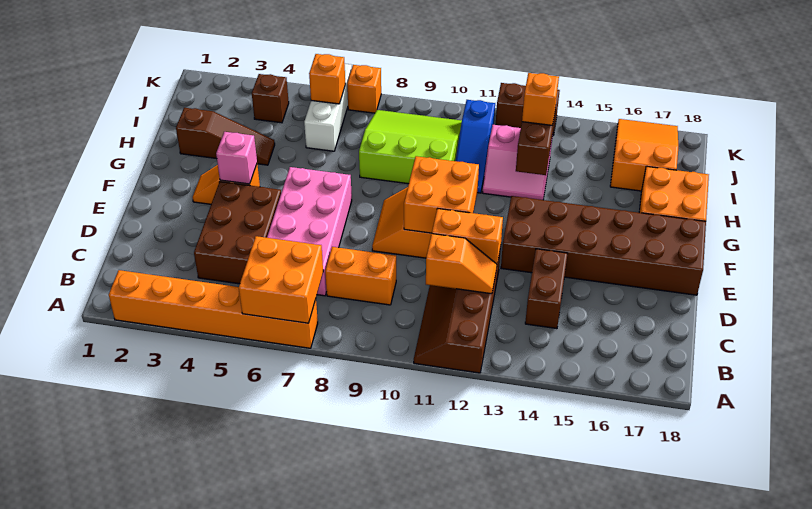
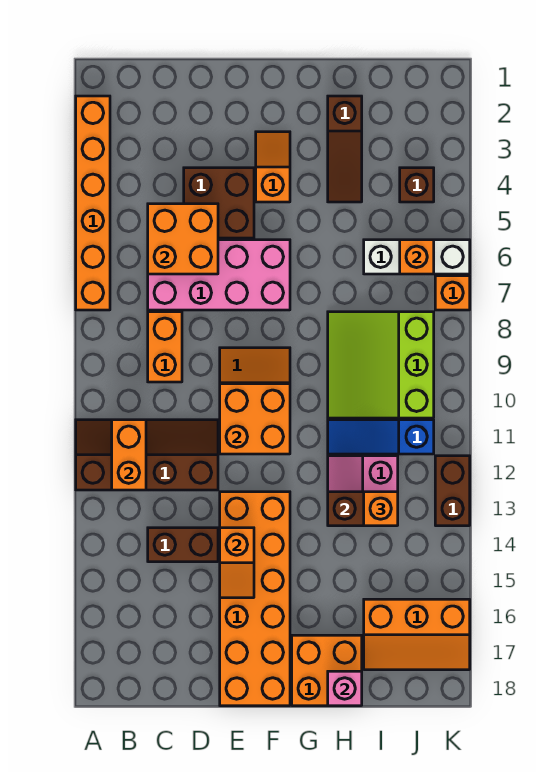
orange brick A6:B7 level 2 -> orange brick C5:D6 level 2
brown brick C4:E5 level 1 -> brown brick D4:E5 level 1
orange slope C11:C12 level 2 top 11 -> orange slope E14:E15 level 2 top 14
orange brick D11:D12 level 2 -> orange brick B11:B12 level 2
brown brick E13:F18 level 1 -> orange brick E13:F18 level 1
pink brick F4 level 2 -> pink brick H18 level 2
lime slope H8:J10 level 1 top H -> lime slope H8:J10 level 1 top J
orange slope I16:K17 level 1 top I -> orange slope I16:K17 level 1 top 16

